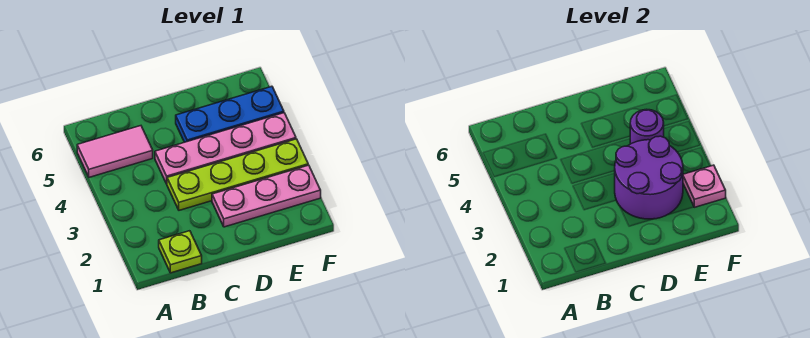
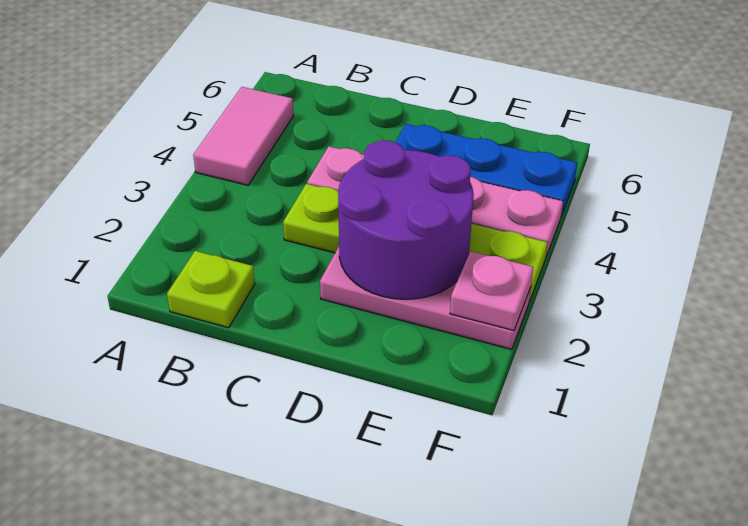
pink tile A5:B5 level 1 -> pink tile A4:A5 level 1
purple round brick E4 level 2 -> none

